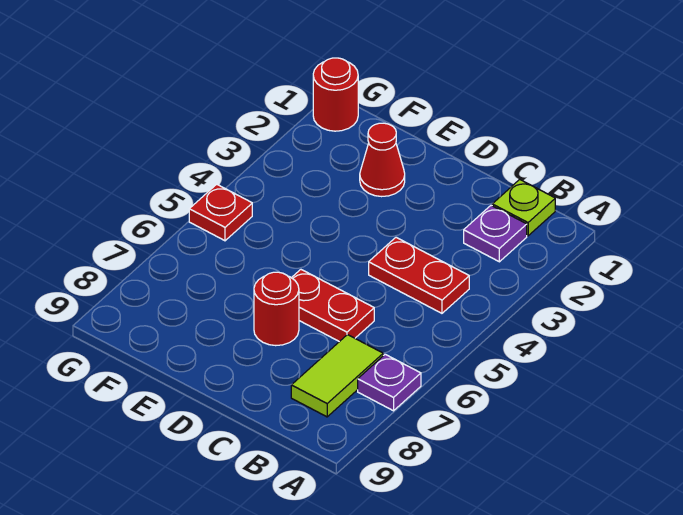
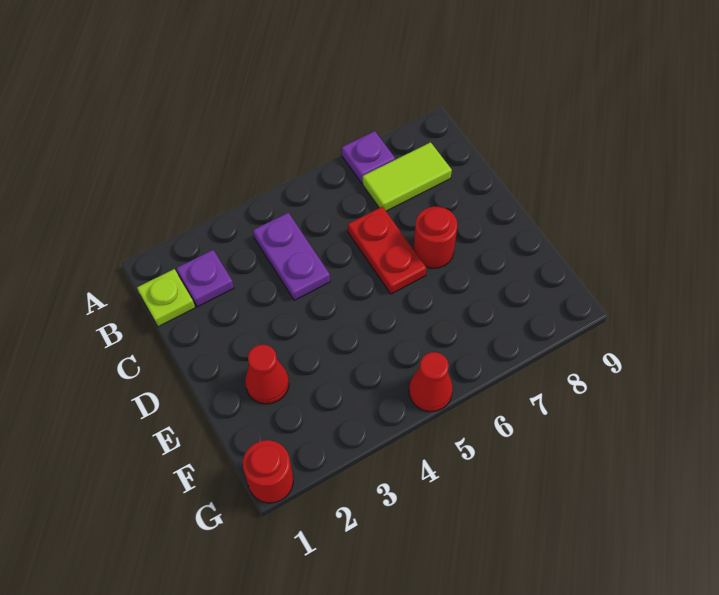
red plate B4:C4 level 1 -> purple plate B4:C4 level 1
red plate G5 level 1 -> red cone G5 level 1

